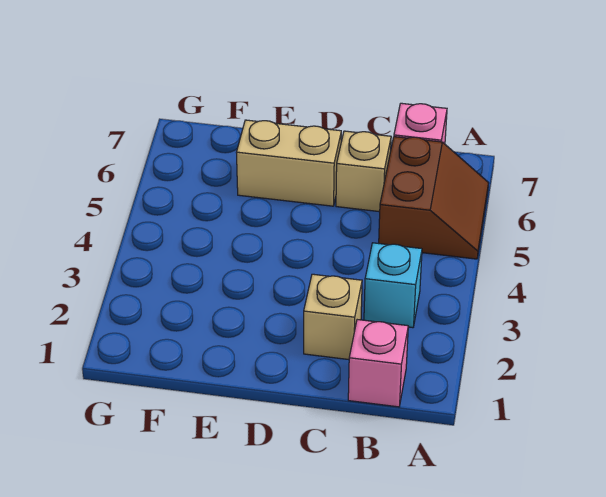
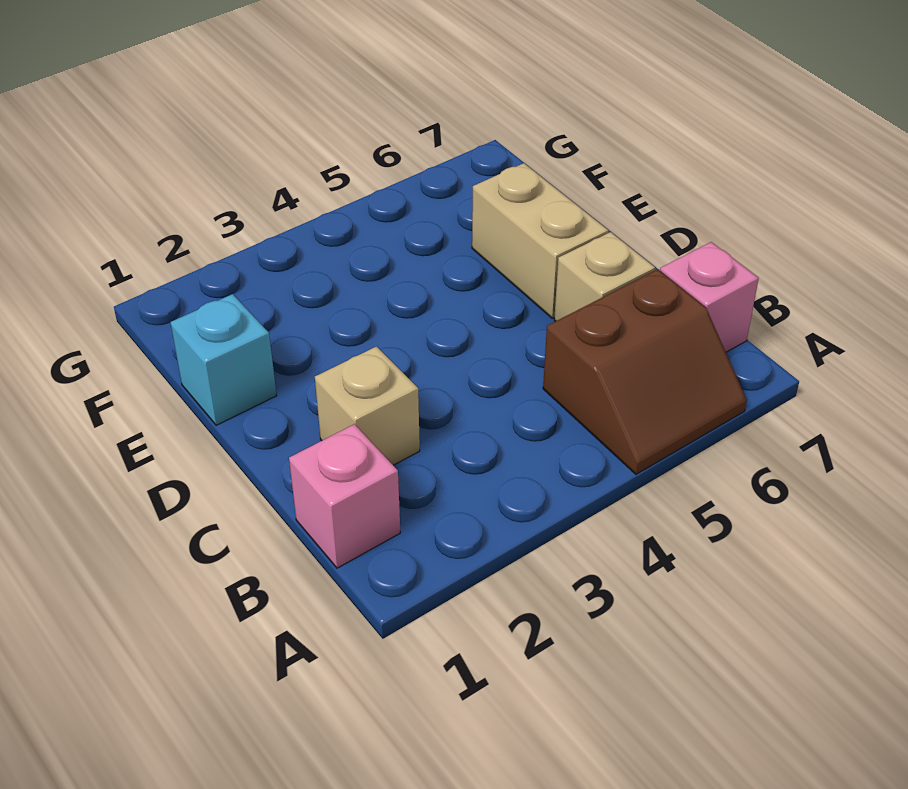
cyan brick B3 level 1 -> cyan brick E1 level 1

